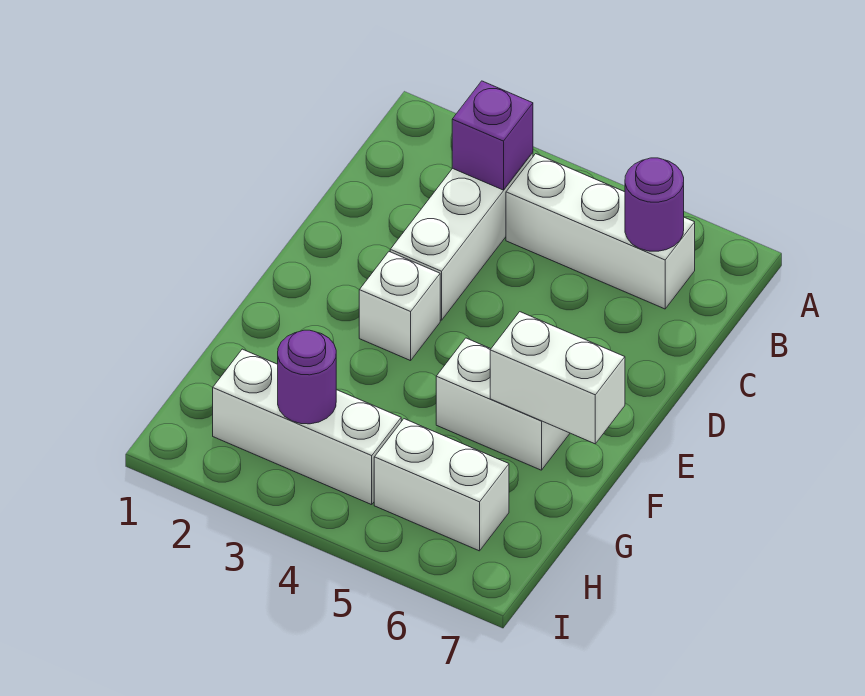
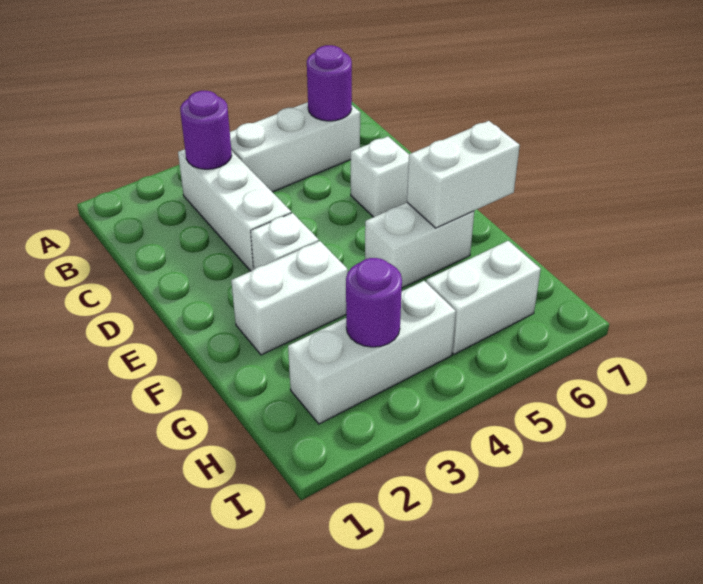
purple brick B3 level 2 -> purple round brick B3 level 2
none -> white brick D6 level 1
none -> white brick F2:F3 level 1

